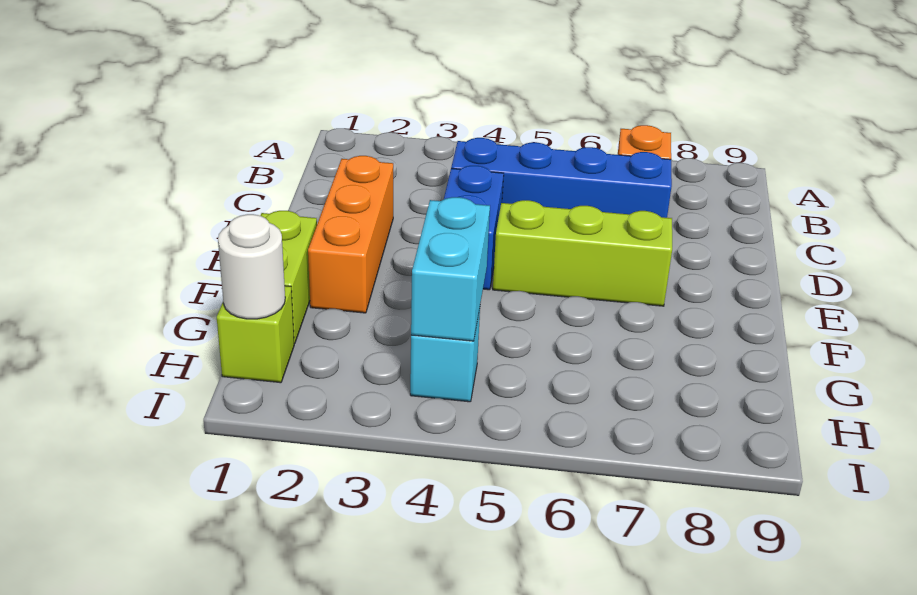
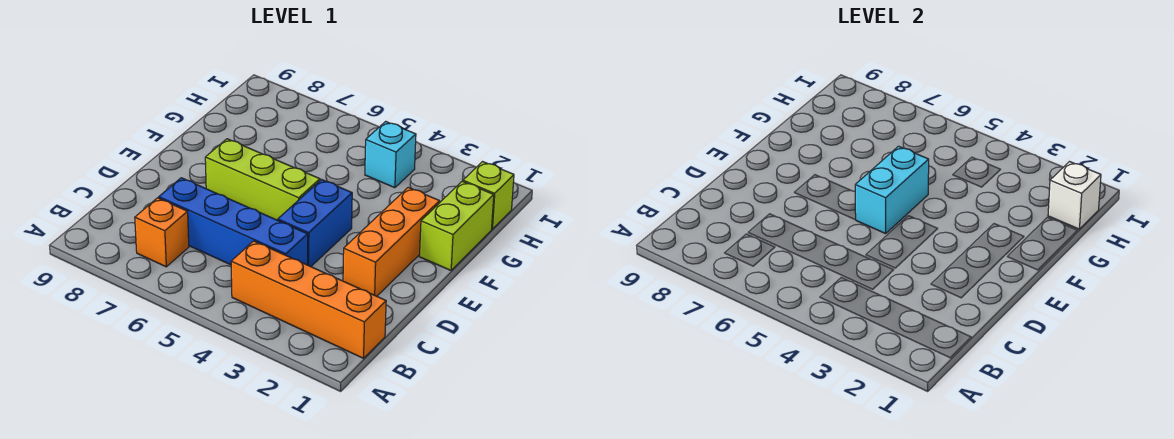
none -> orange brick B1:B4 level 1
cyan brick G4:H4 level 2 -> cyan brick E5:F5 level 2
white round brick H1 level 2 -> white brick H1 level 2

